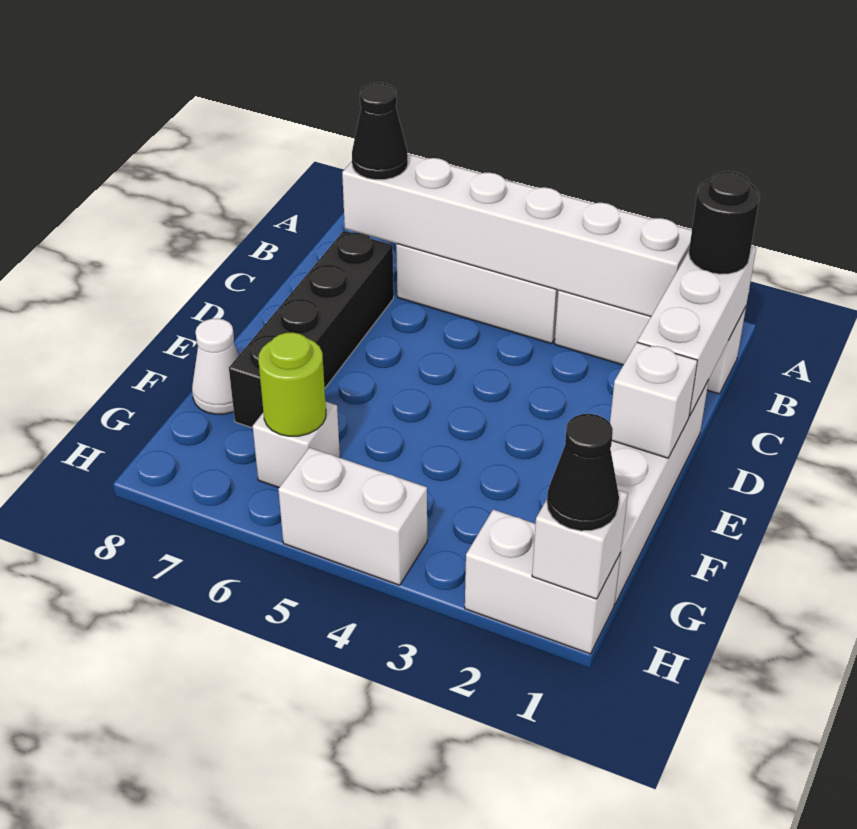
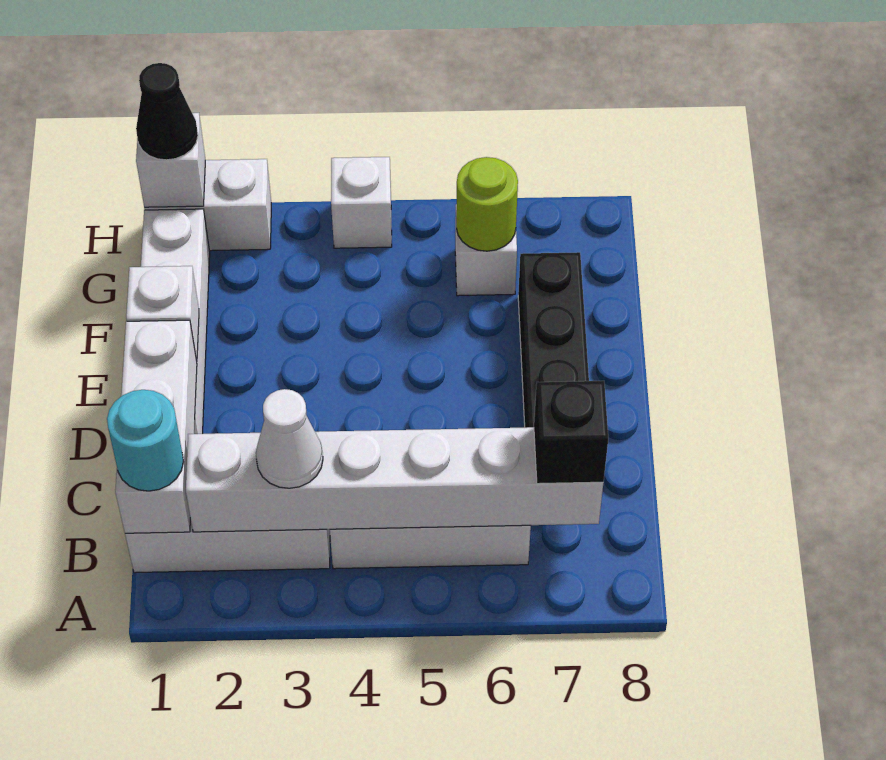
black round brick B1 level 3 -> cyan round brick B1 level 3
black cone B7 level 3 -> black brick B7 level 3
white cone F8 level 1 -> white cone B3 level 3
white brick H4:H5 level 1 -> white brick H4 level 1

